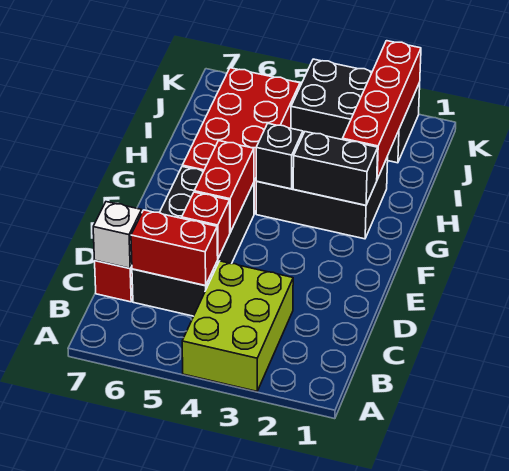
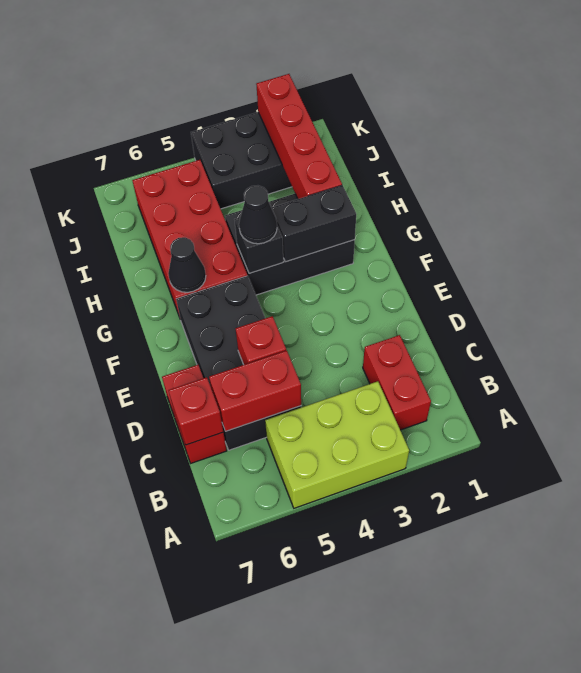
lime brick A3:C4 level 1 -> lime brick A3:B5 level 1
white brick C7 level 2 -> red brick C7 level 2
red brick E5:F5 level 2 -> red brick B2:C2 level 1
none -> black cone G4 level 3
none -> black cone G6 level 2

